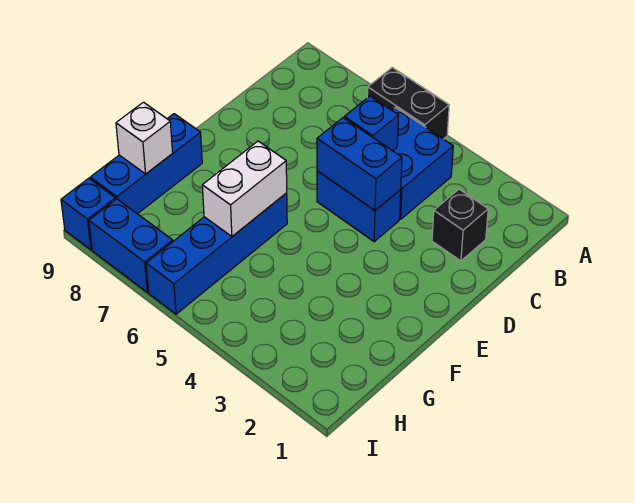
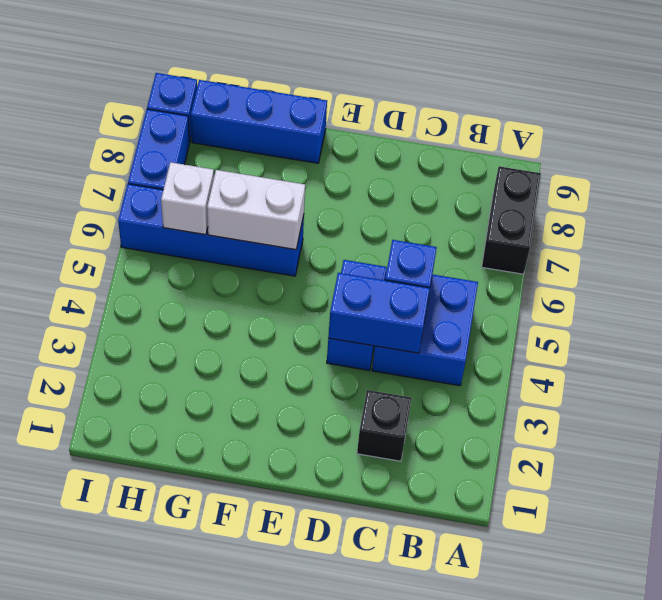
black brick A5:A6 level 1 -> black brick A7:A8 level 1
blue brick D4:D5 level 2 -> blue brick C4:D4 level 2
white brick G9 level 2 -> white brick H6 level 2

